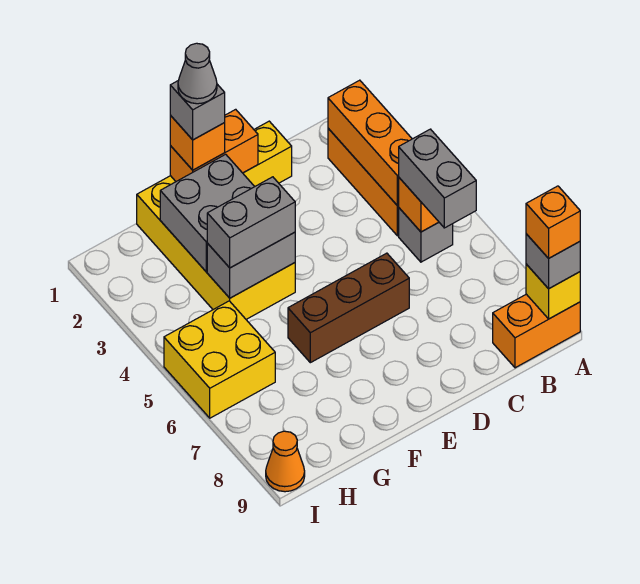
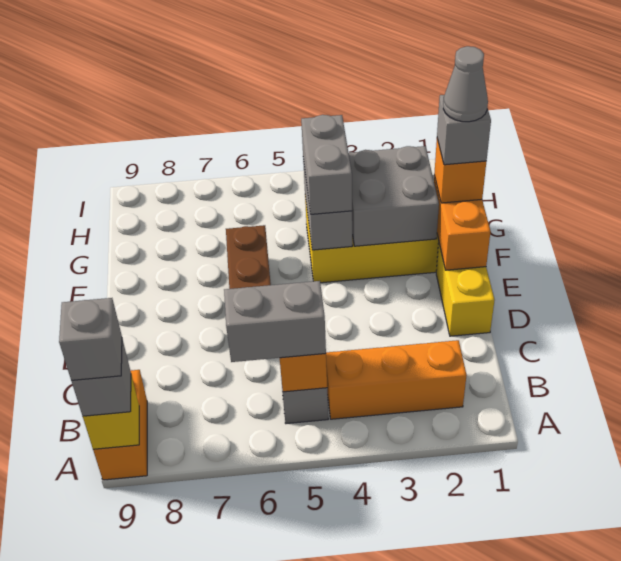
orange brick A9 level 4 -> grey brick A9 level 4
orange brick B2:B4 level 2 -> none
yellow brick H5:I6 level 1 -> none
orange cone I9 level 1 -> none

